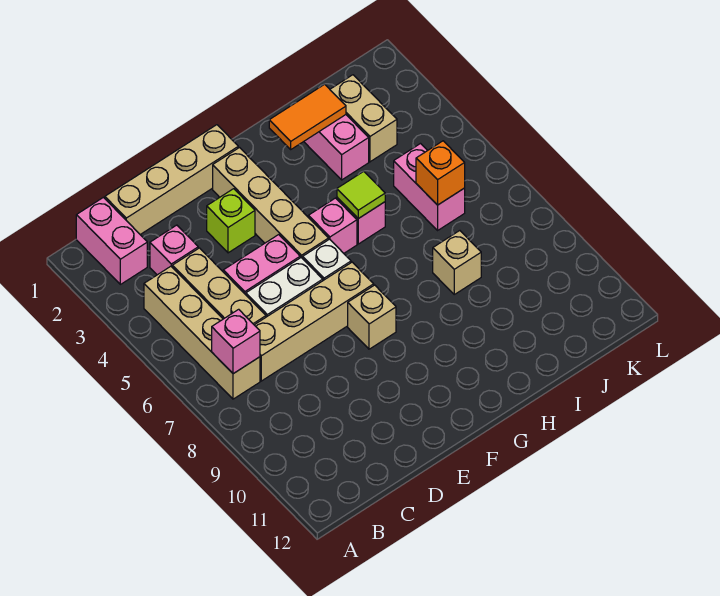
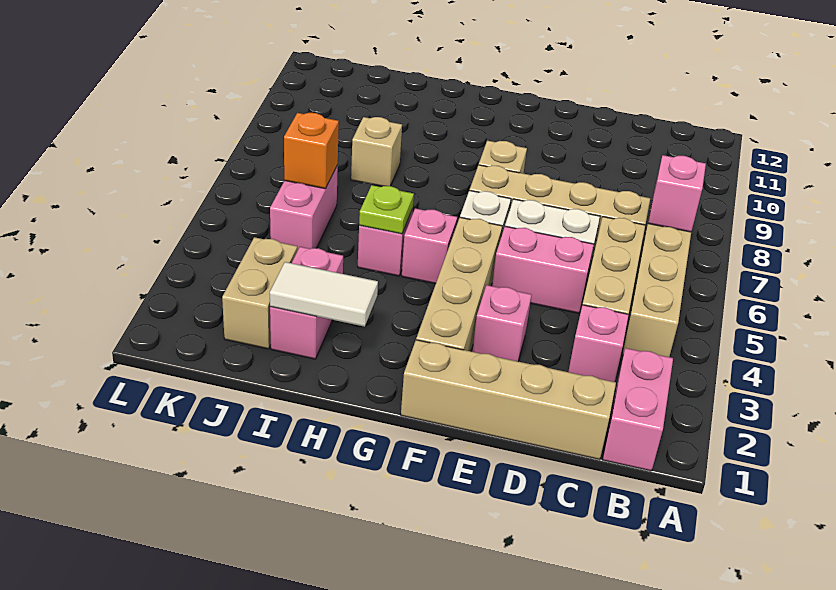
lime brick E3 level 1 -> pink brick E3 level 1
orange tile H2:I2 level 2 -> white tile H2:I2 level 2
lime tile H5 level 2 -> lime plate H5 level 2

